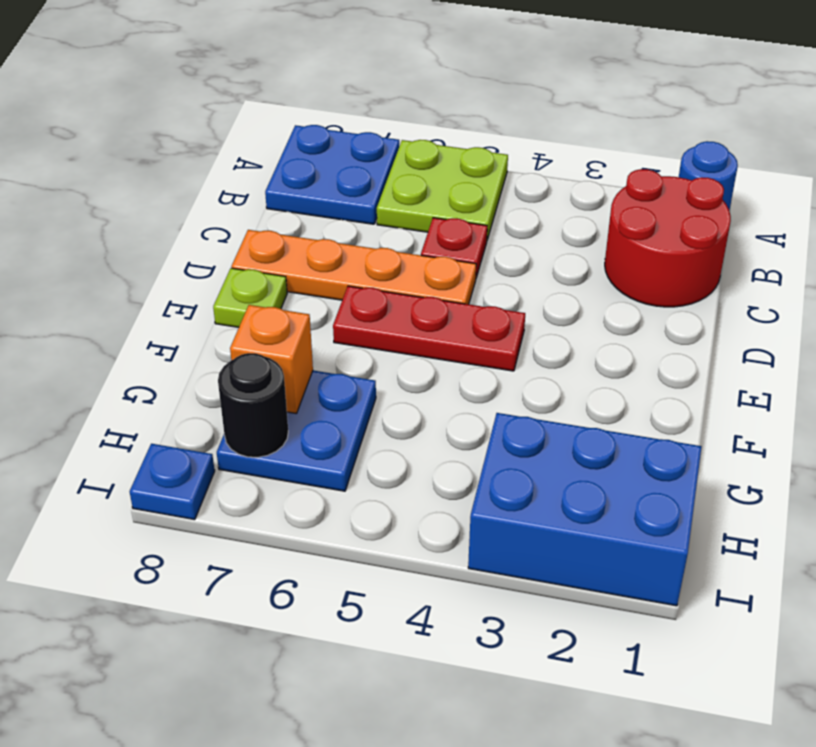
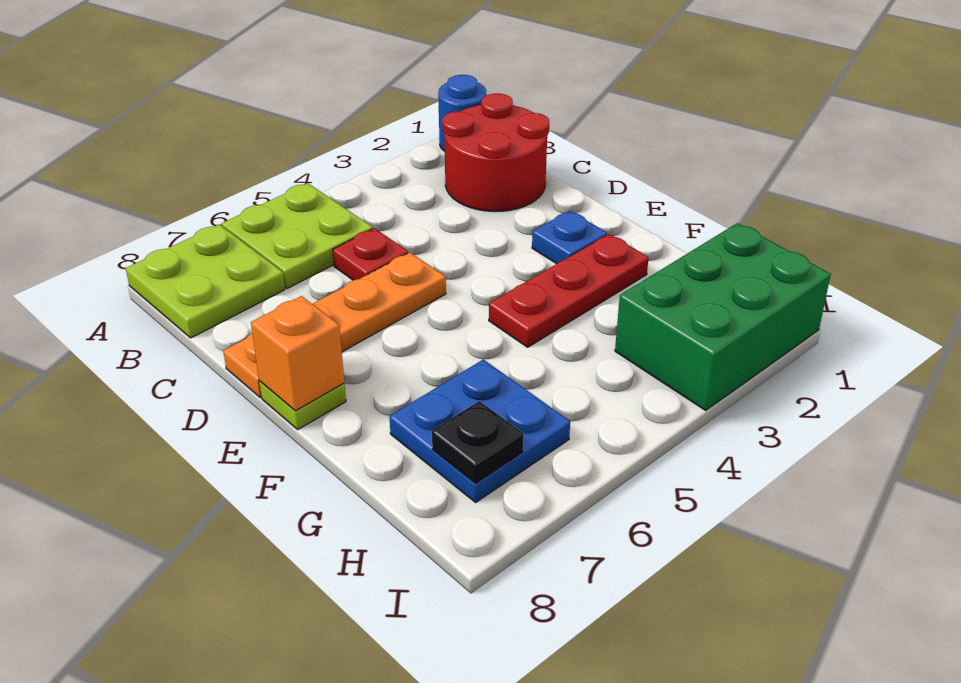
blue plate A7:B8 level 1 -> lime plate A7:B8 level 1
red plate E4:E6 level 1 -> red plate F2:F4 level 1
orange brick G7 level 2 -> orange brick E8 level 2
blue brick H1:I3 level 1 -> green brick H1:I3 level 1
black round brick H7 level 2 -> black plate H7 level 2
blue plate I8 level 1 -> blue plate E2 level 1

